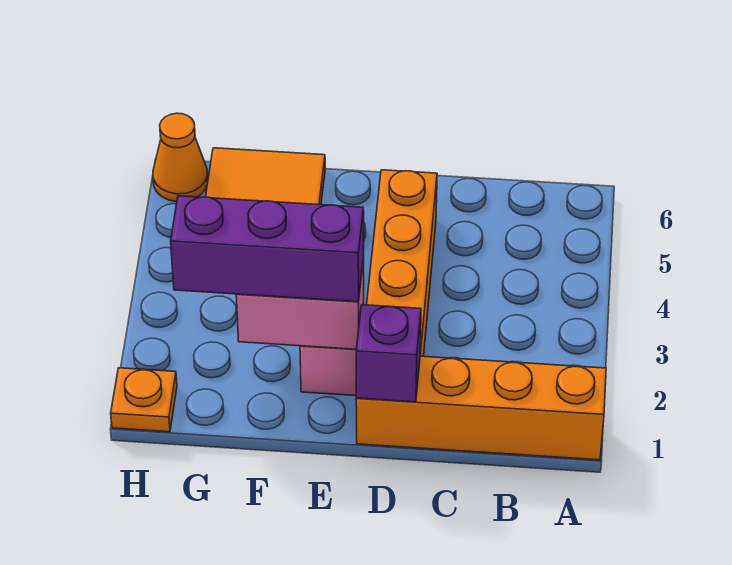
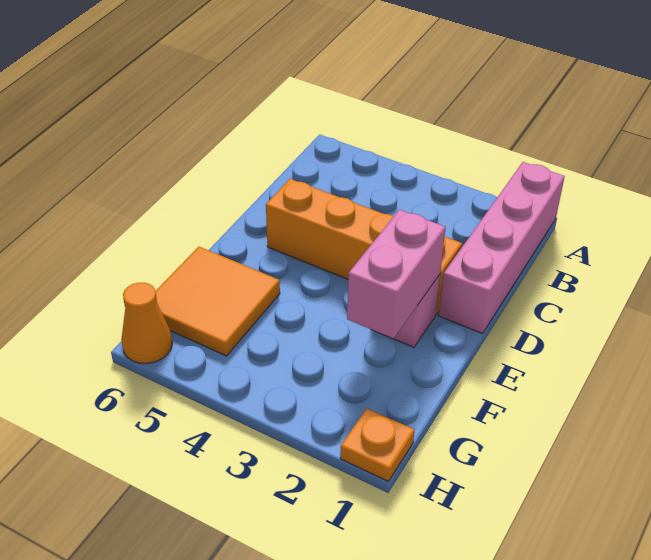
orange brick A1:D1 level 1 -> pink brick A1:D1 level 1
purple brick D1 level 2 -> none
purple brick E2:G2 level 3 -> none

